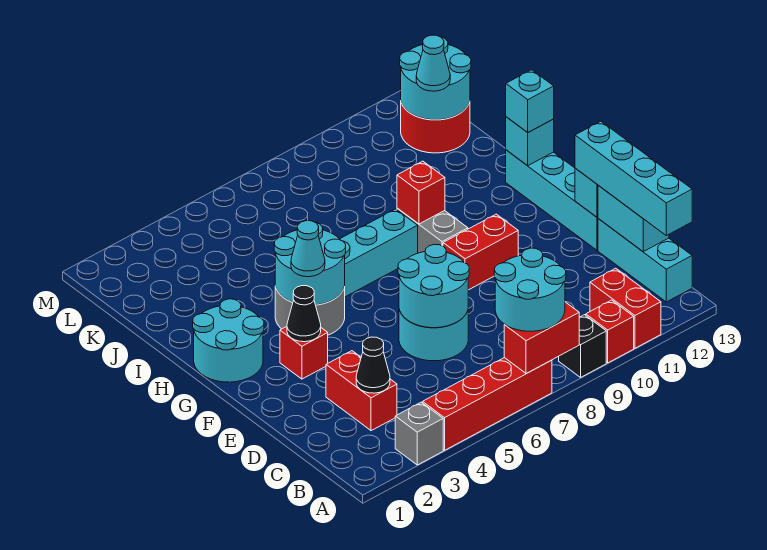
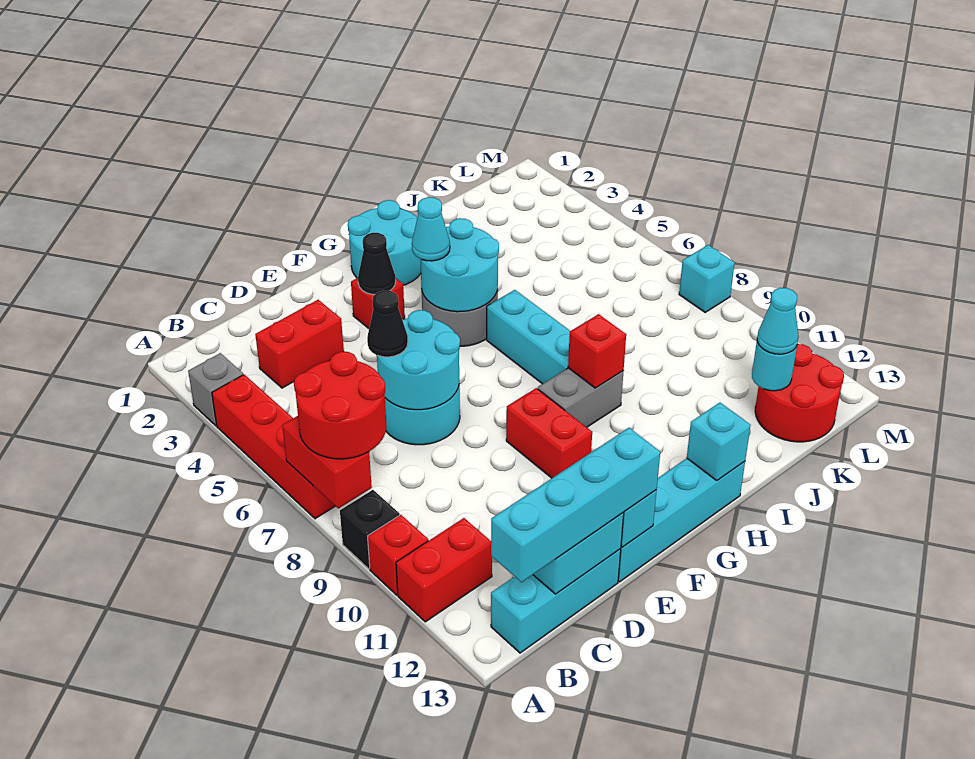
cyan round brick A7:B8 level 3 -> red round brick A7:B8 level 3
black cone C3 level 2 -> black cone D6 level 3
cyan brick H13 level 3 -> cyan brick M8 level 1
cyan round brick K12:L13 level 2 -> cyan round brick K12 level 2

